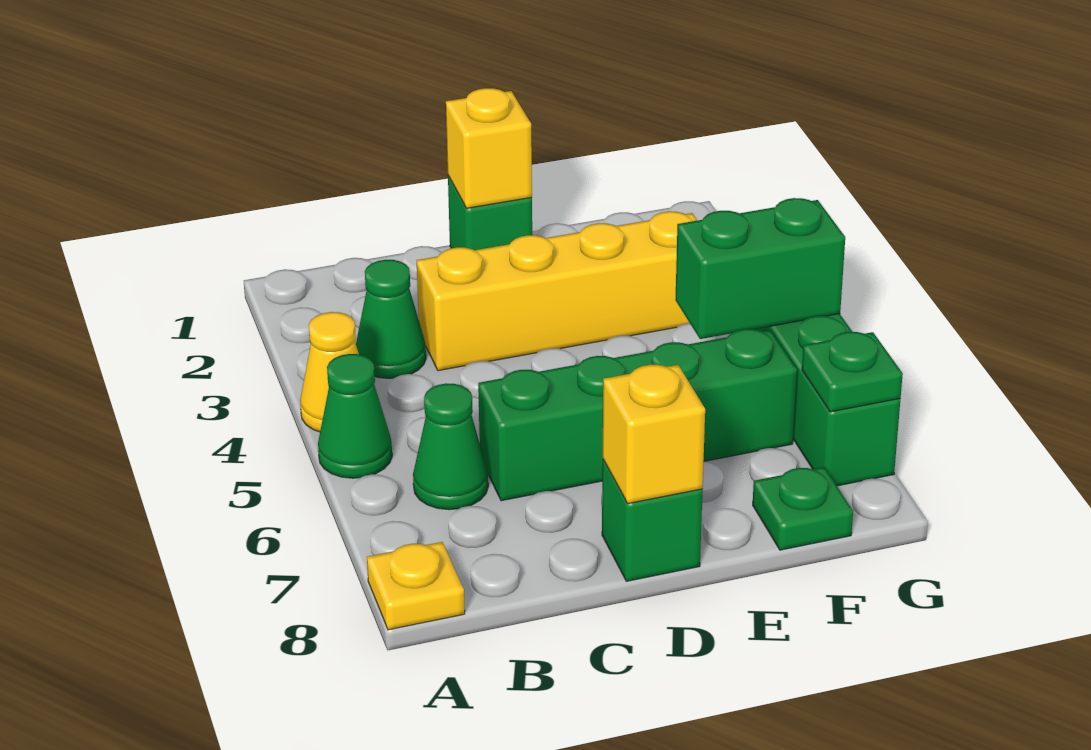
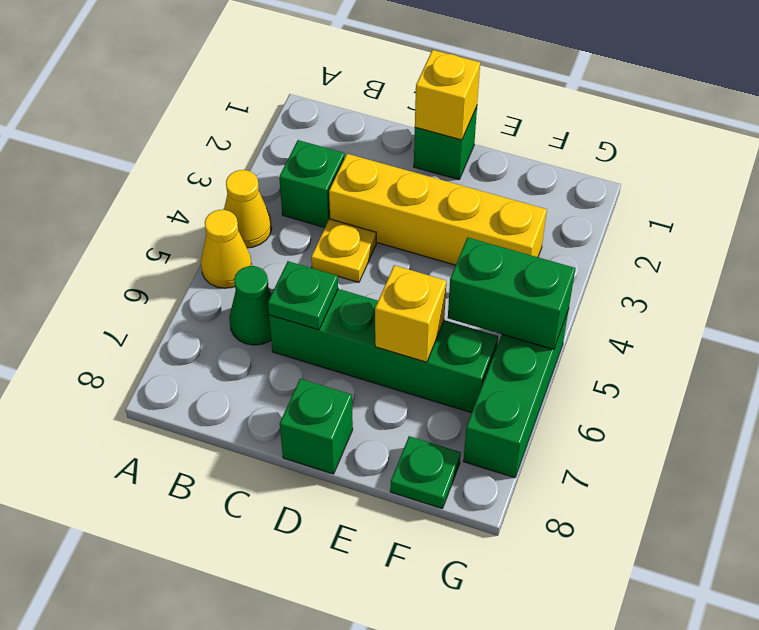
green cone A5 level 1 -> yellow cone A5 level 1
yellow plate A8 level 1 -> yellow plate C4 level 1
green cone B3 level 1 -> green brick B3 level 1
yellow brick D8 level 2 -> yellow brick E6 level 2
green plate G7 level 2 -> green plate C6 level 2

